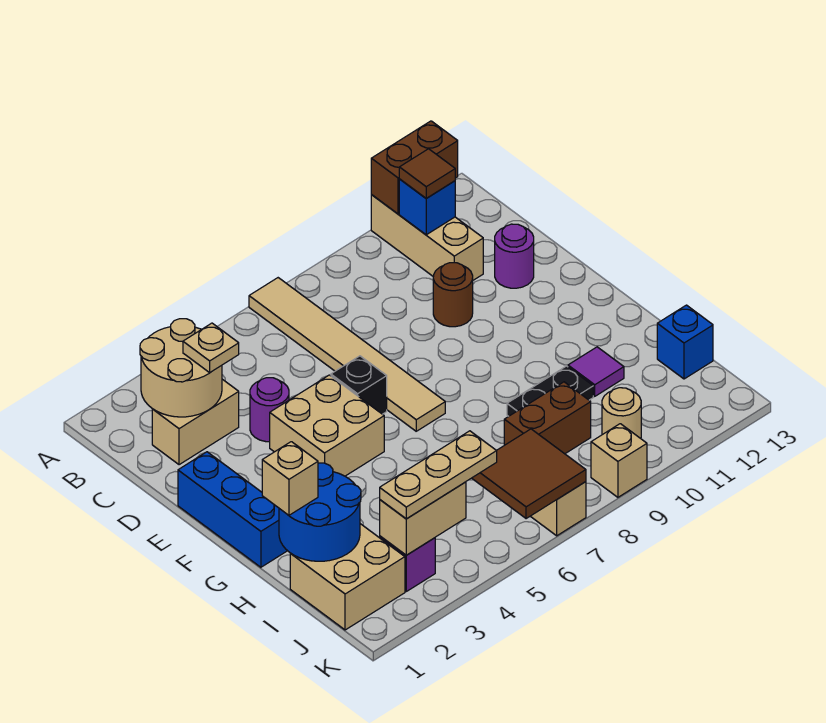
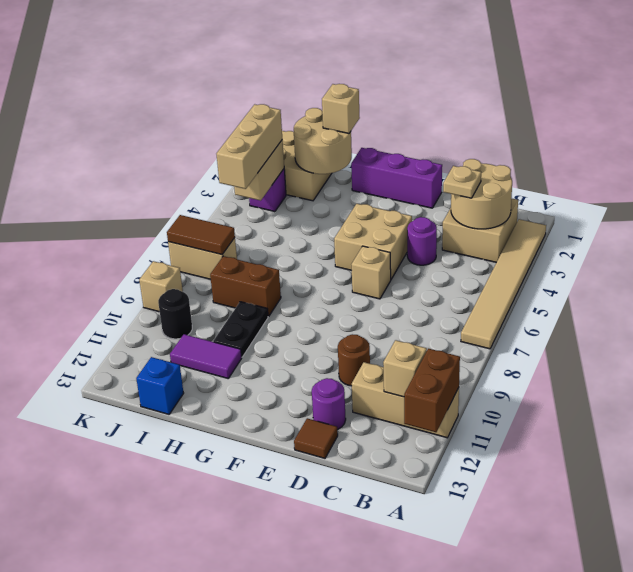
tan tile A7:F7 level 1 -> tan tile A2:A7 level 1
blue brick B11 level 2 -> tan brick B11 level 2
brown tile B11 level 3 -> brown tile D13 level 1
tan brick C2:C3 level 1 -> tan brick B2:C3 level 1
blue brick E1:G1 level 1 -> purple brick E1:G1 level 1
black brick E6 level 1 -> tan brick E6 level 1
blue round brick H1:I2 level 2 -> tan round brick H1:I2 level 2
purple tile H11 level 1 -> purple tile H11:I11 level 1
brown brick I8:I9 level 1 -> brown brick H8:I8 level 1
tan plate J3:J5 level 3 -> tan brick J3:J5 level 3
brown tile J6:K7 level 2 -> brown tile J7:K7 level 2
tan round brick J10 level 1 -> black round brick J10 level 1

